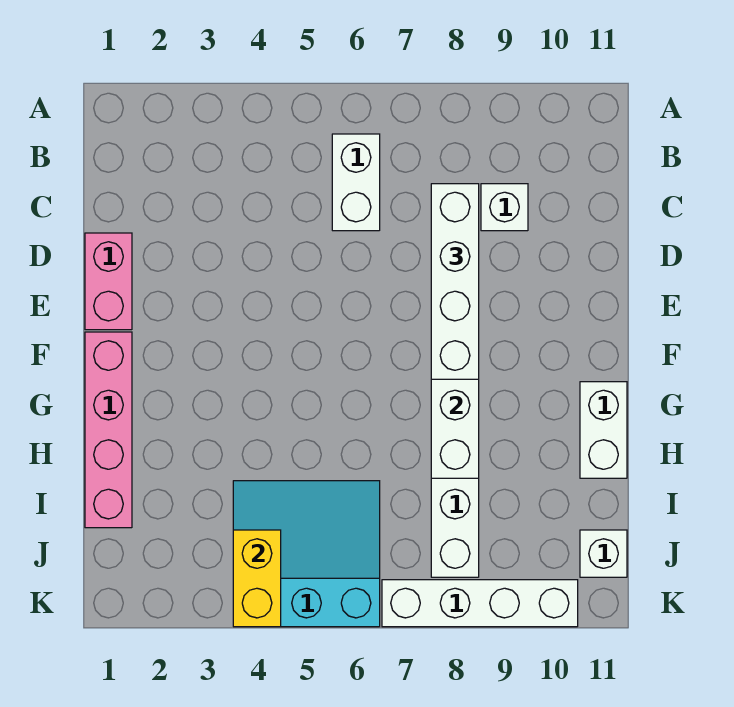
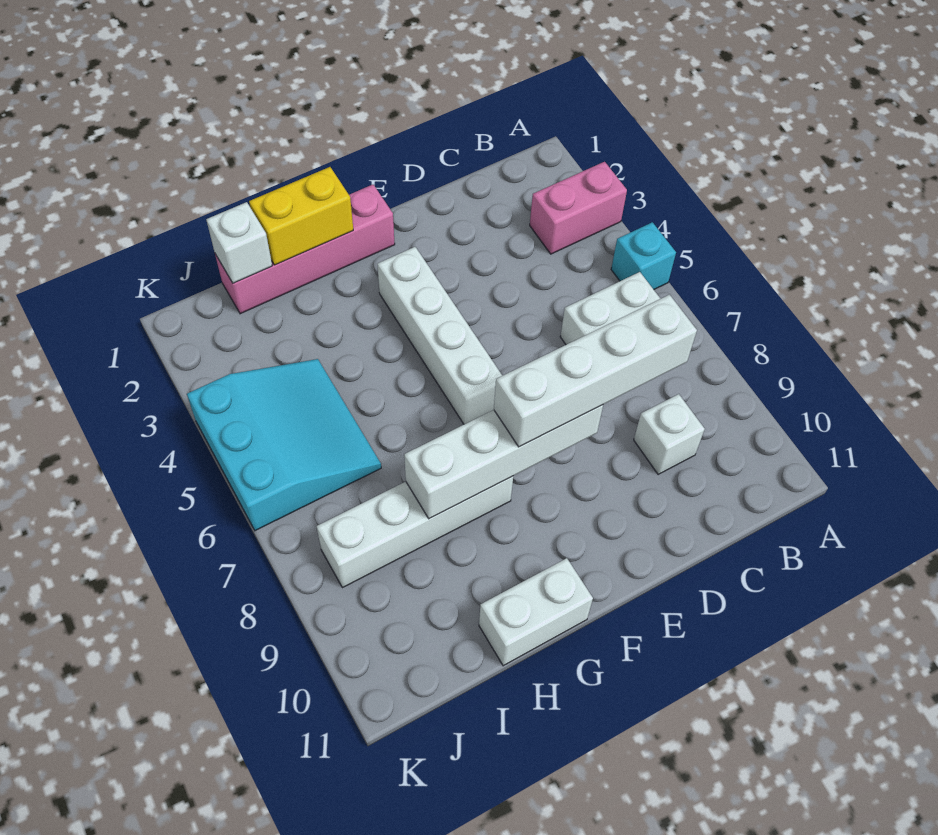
none -> cyan brick A5 level 1
pink brick D1:E1 level 1 -> pink brick A3:B3 level 1
yellow brick J4:K4 level 2 -> yellow brick G1:H1 level 2
white brick J11 level 1 -> white brick I1 level 2
white brick K7:K10 level 1 -> white brick F3:F6 level 1

